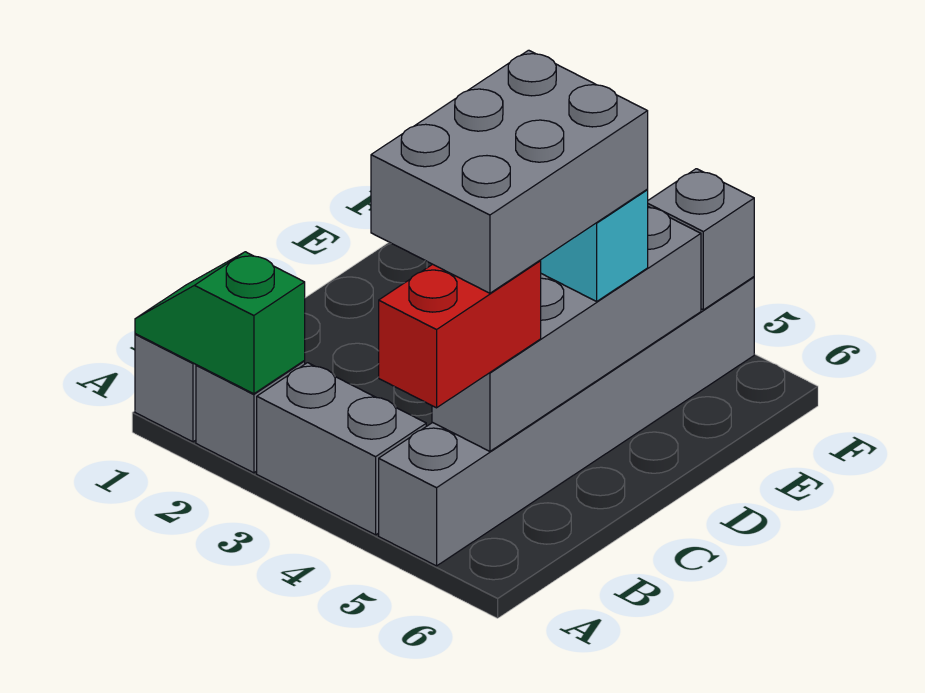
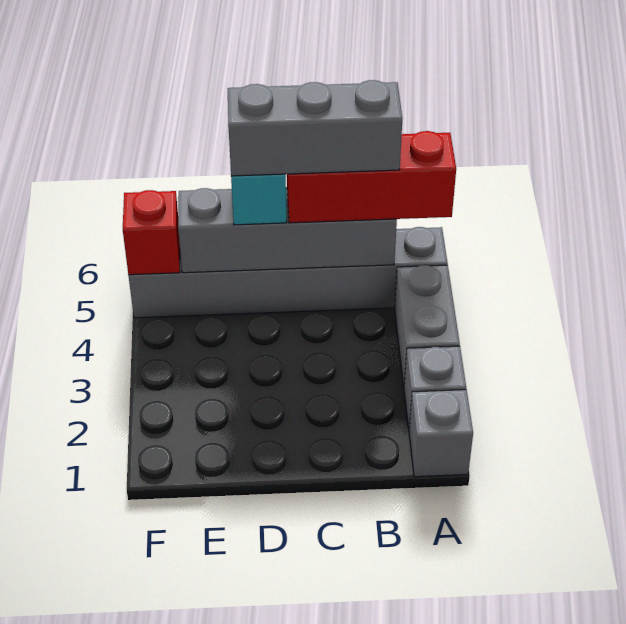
green slope A1:A2 level 2 top 2 -> none
red brick A5:B5 level 3 -> red brick A5:C5 level 3
grey brick B4:D5 level 4 -> grey brick B5:D5 level 4
grey brick F5 level 2 -> red brick F5 level 2

